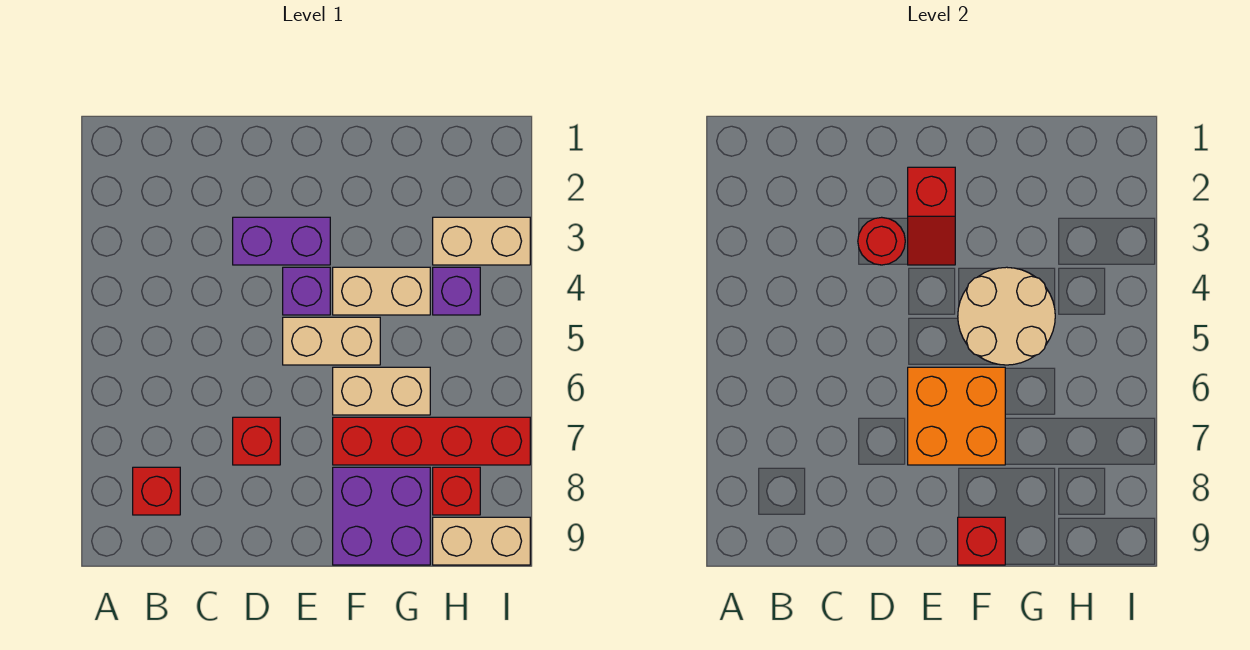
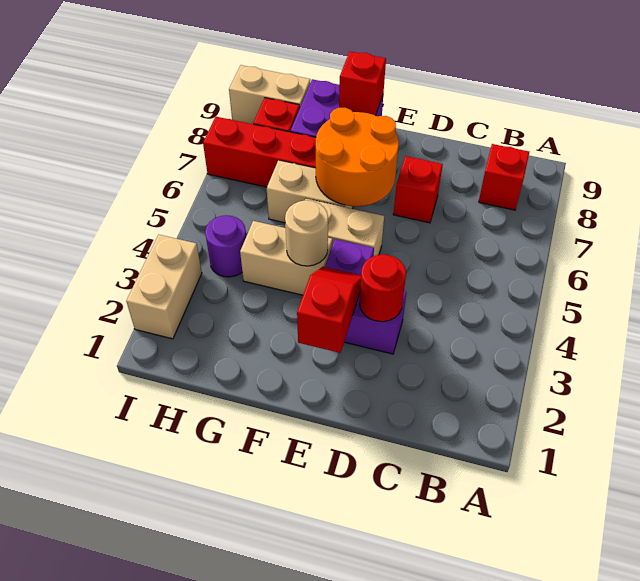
orange brick E6:F7 level 2 -> orange round brick E6:F7 level 2
tan round brick F4:G5 level 2 -> tan round brick F4 level 2
tan brick H3:I3 level 1 -> tan brick I2:I3 level 1
purple brick H4 level 1 -> purple round brick H4 level 1

